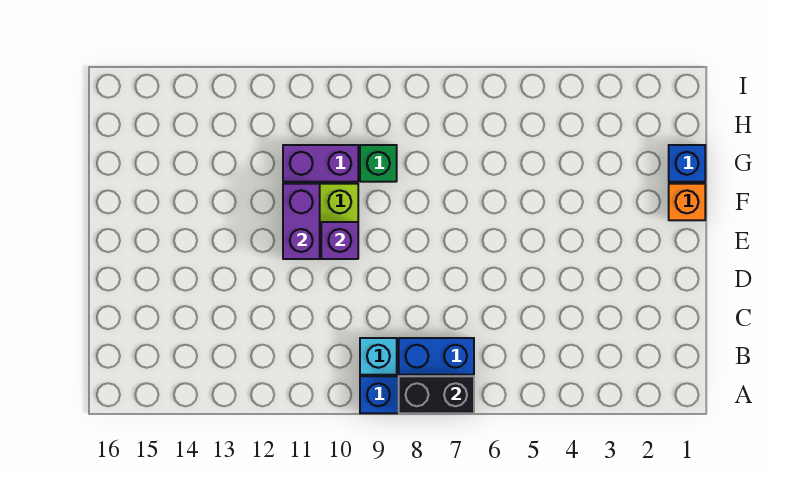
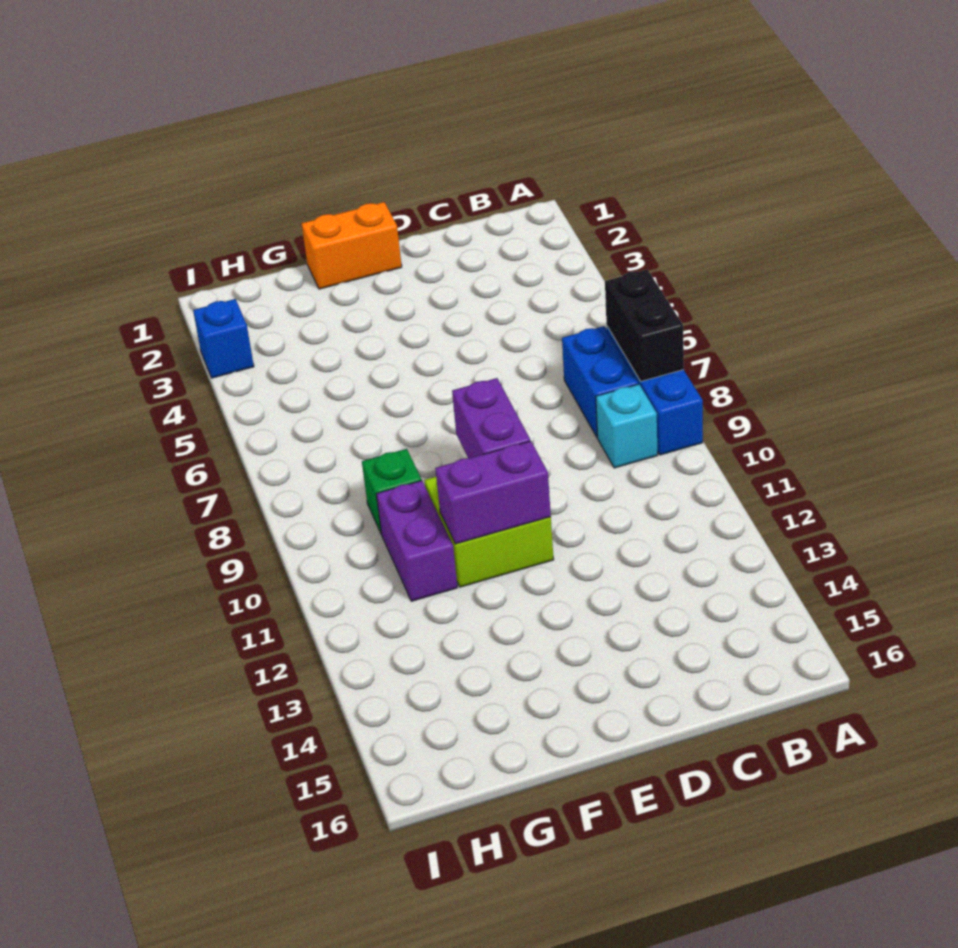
purple brick E10 level 2 -> purple brick E9:E10 level 2
orange brick F1 level 1 -> orange brick E1:F1 level 1
blue brick G1 level 1 -> blue brick I3 level 1

